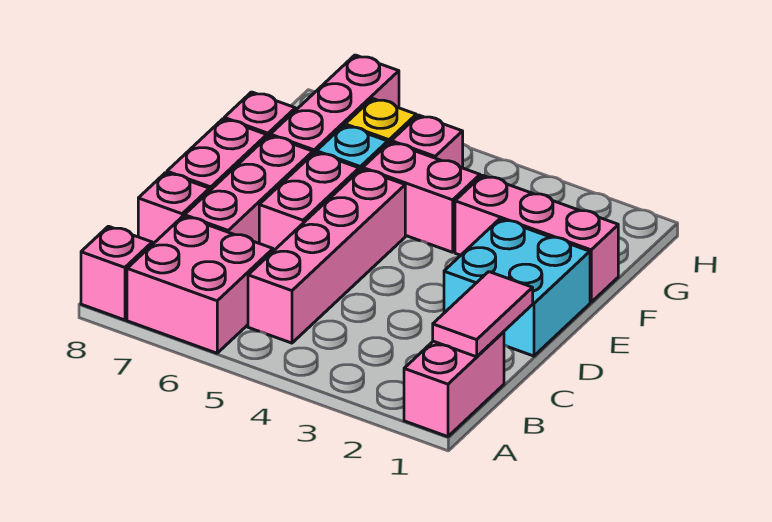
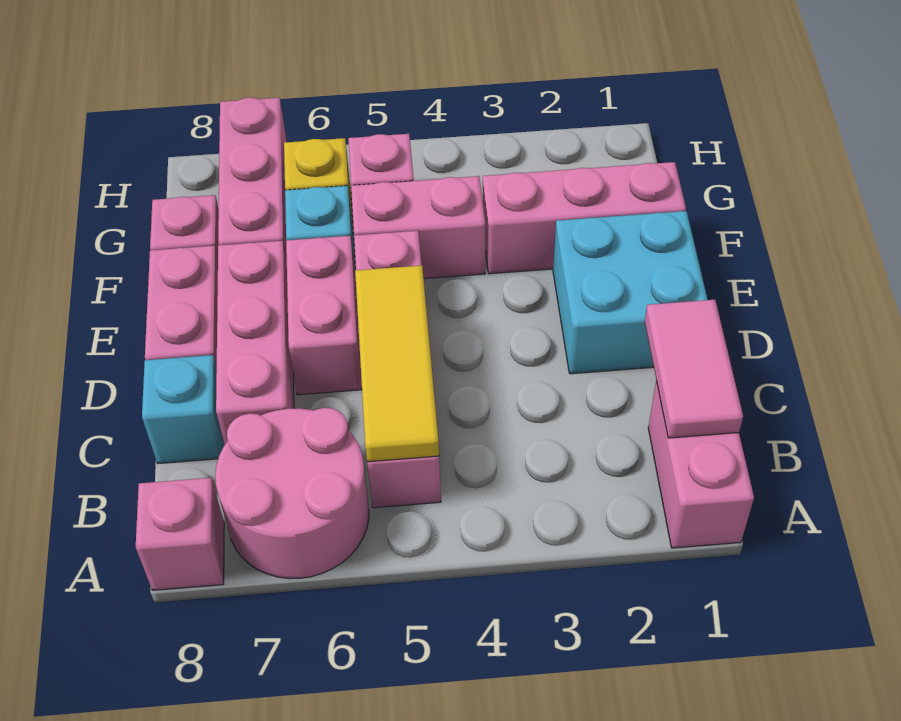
pink brick A6:B7 level 1 -> pink round brick A6:B7 level 1
none -> yellow tile B5:D5 level 2
pink brick C8 level 1 -> cyan brick C8 level 1

